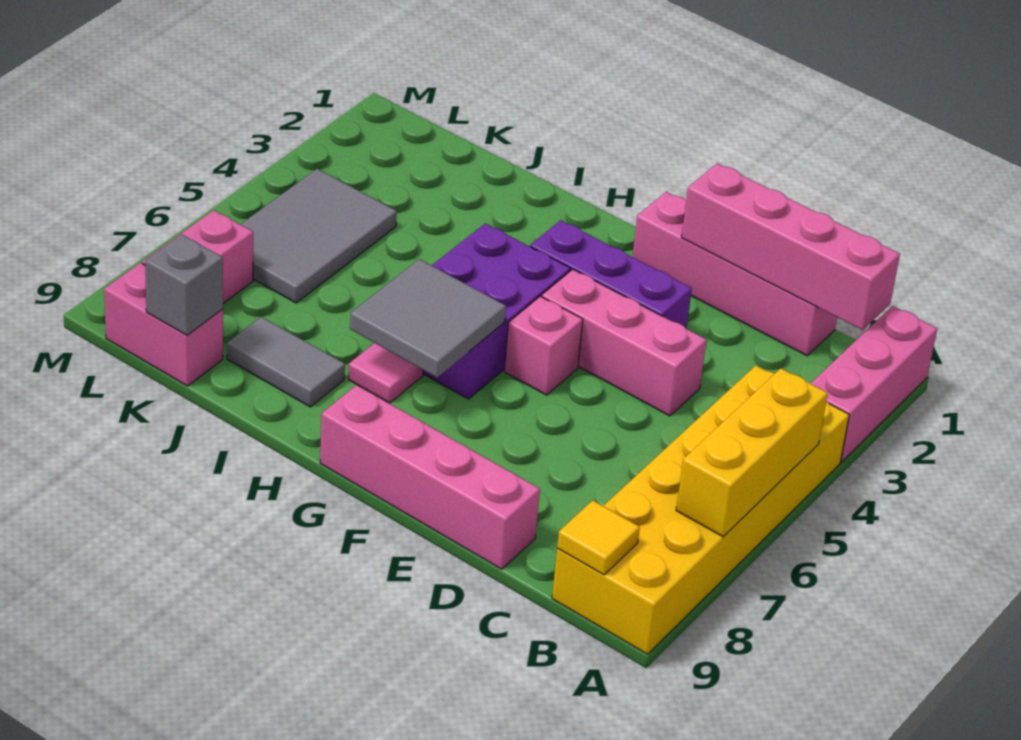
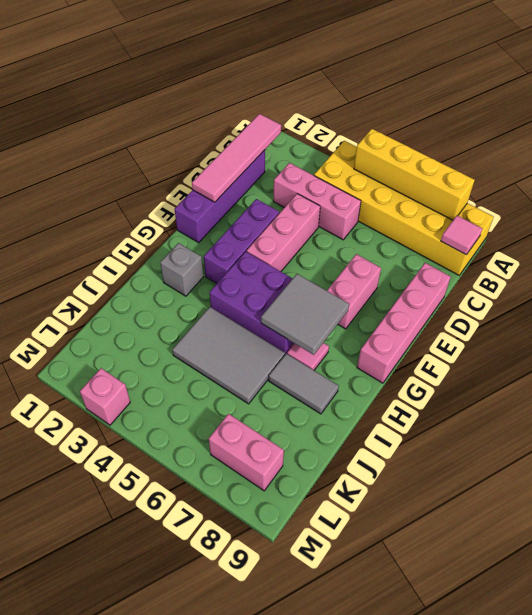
pink brick A1:A3 level 1 -> pink brick C3:C5 level 1
yellow brick A5:A7 level 2 -> yellow brick A5:A8 level 2
pink brick B1:E1 level 2 -> pink tile B1:E1 level 2
yellow tile B9 level 2 -> pink tile B9 level 2
pink brick C1:F1 level 1 -> purple brick C1:F1 level 1
pink brick F5 level 1 -> pink brick M3 level 1
grey tile I8:J8 level 1 -> grey tile I7:I8 level 1
grey tile K4:L6 level 1 -> grey tile I4:J6 level 1
pink brick K9:L9 level 1 -> pink brick E7:F7 level 1
grey brick K9 level 2 -> grey brick H2 level 1

